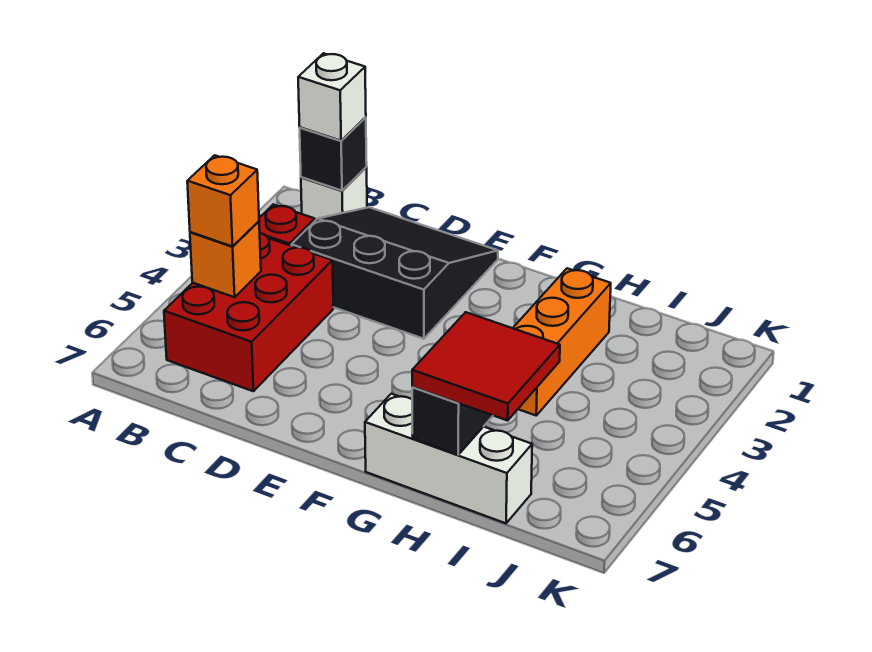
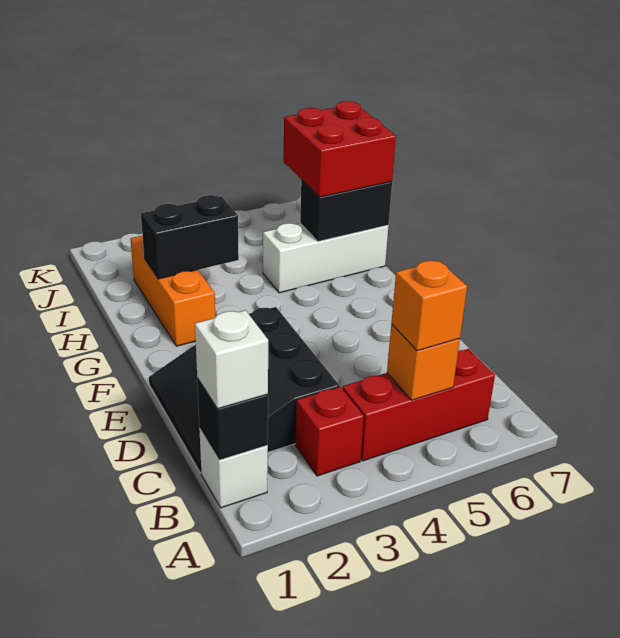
red brick B4:C6 level 1 -> red brick B4:B6 level 1
white brick G7:I7 level 1 -> white brick H5:H7 level 1
orange brick H2:H4 level 1 -> orange brick G2:I2 level 1
none -> black brick H2:H3 level 2
red tile H6:I7 level 3 -> red brick H6:I7 level 3

